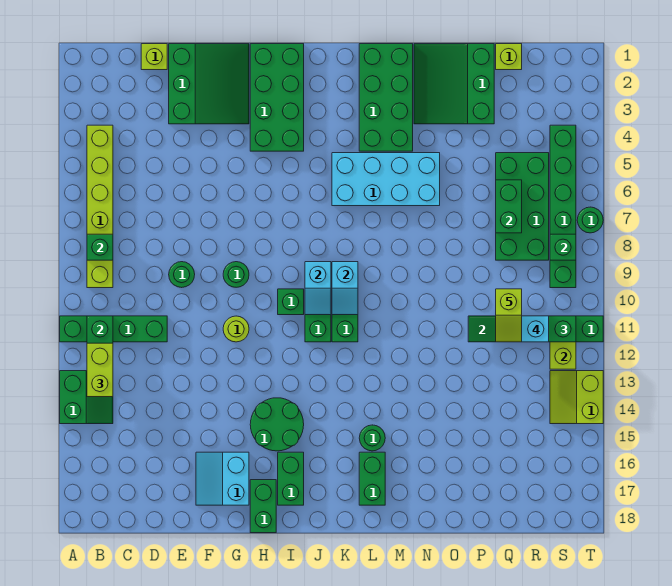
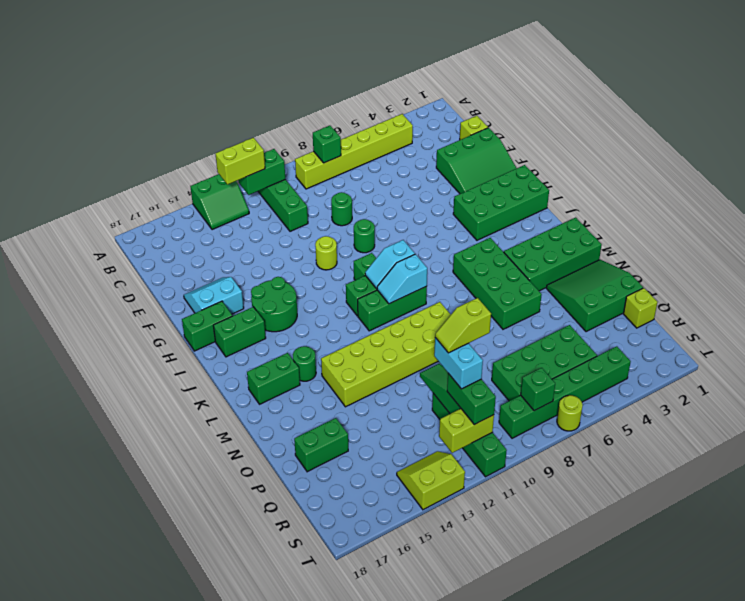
cyan brick K5:N6 level 1 -> green brick K5:N6 level 1
none -> lime brick M9:N14 level 1
green brick Q6:Q7 level 2 -> green brick P16:P17 level 1
green round brick T7 level 1 -> lime round brick T7 level 1

